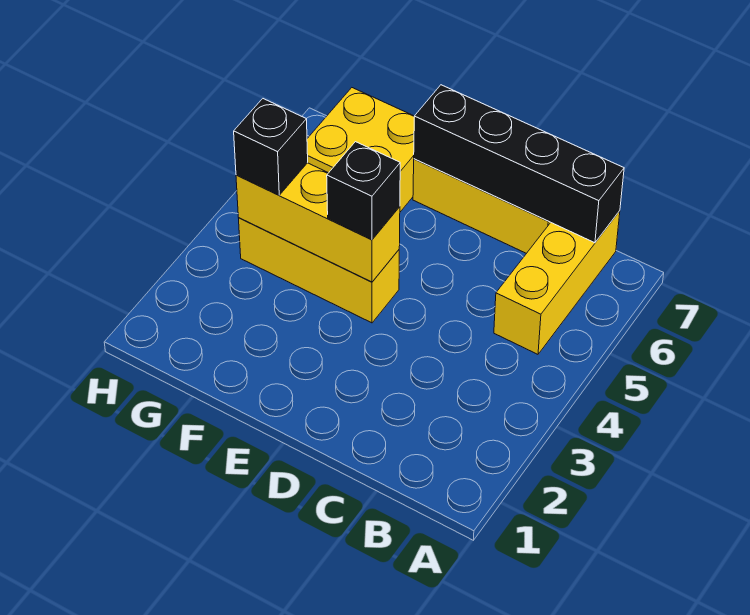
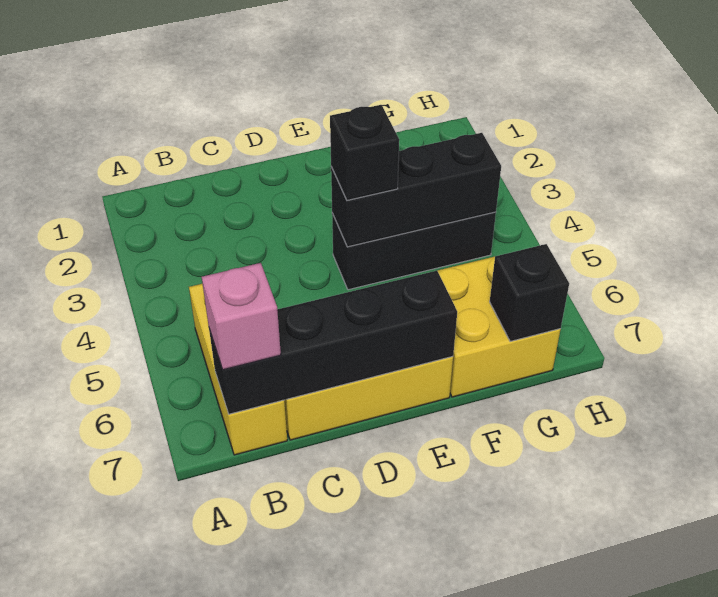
none -> pink brick B7 level 3
yellow brick E4:G4 level 1 -> black brick E4:G4 level 1
yellow brick E4:G4 level 2 -> black brick E4:G4 level 2
black brick G4 level 3 -> black brick G7 level 2

